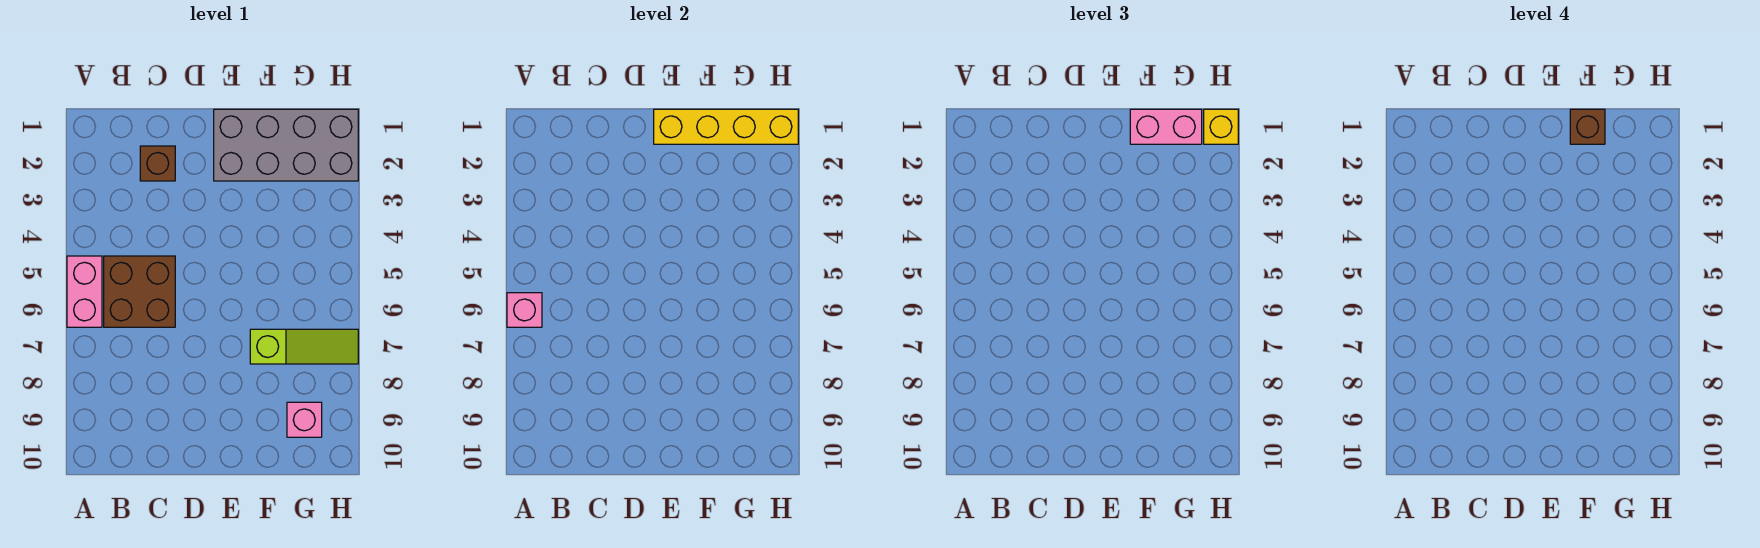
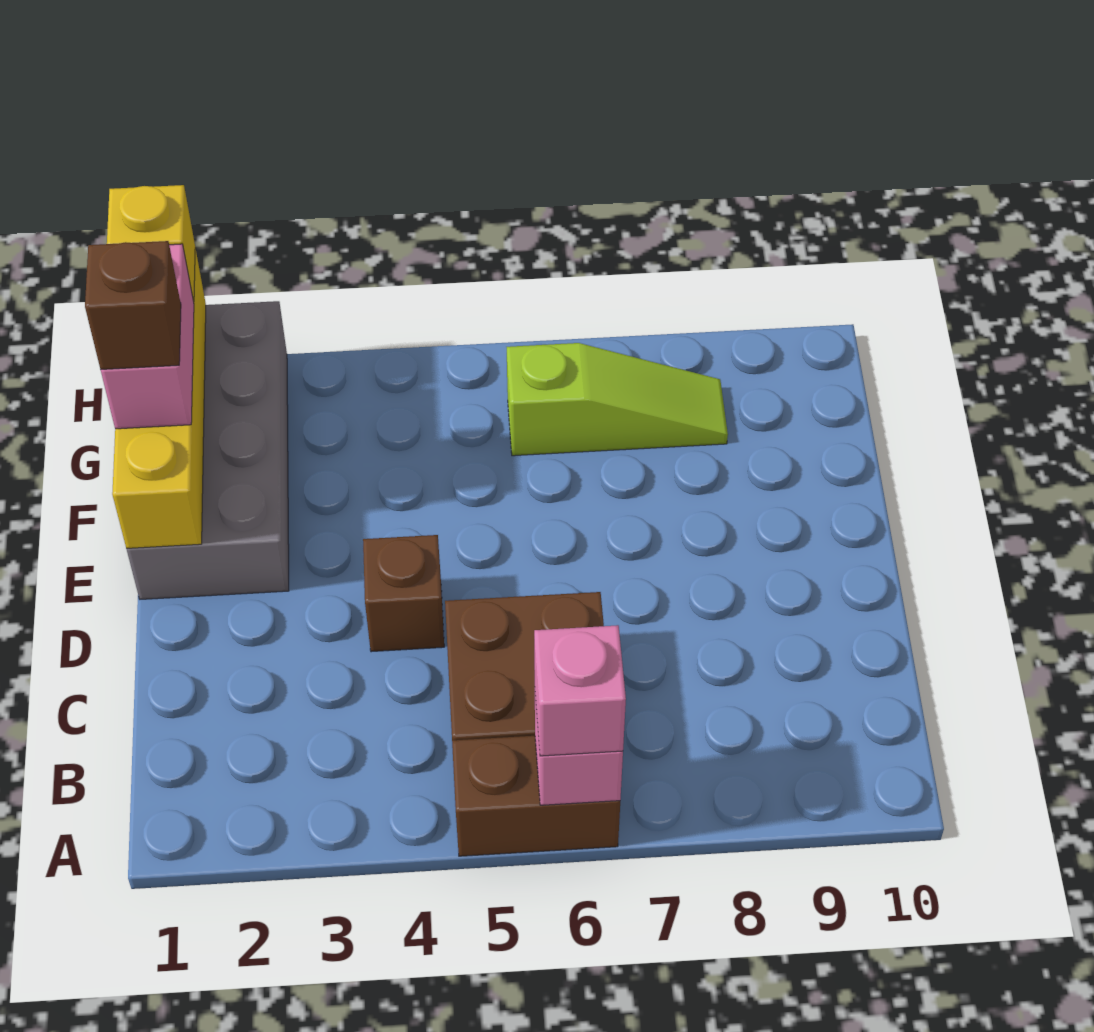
pink brick A5:A6 level 1 -> brown brick A5:A6 level 1
brown brick C2 level 1 -> brown brick D4 level 1
lime slope F7:H7 level 1 top F -> lime slope G6:G8 level 1 top 6
pink brick G9 level 1 -> pink brick A6 level 3

